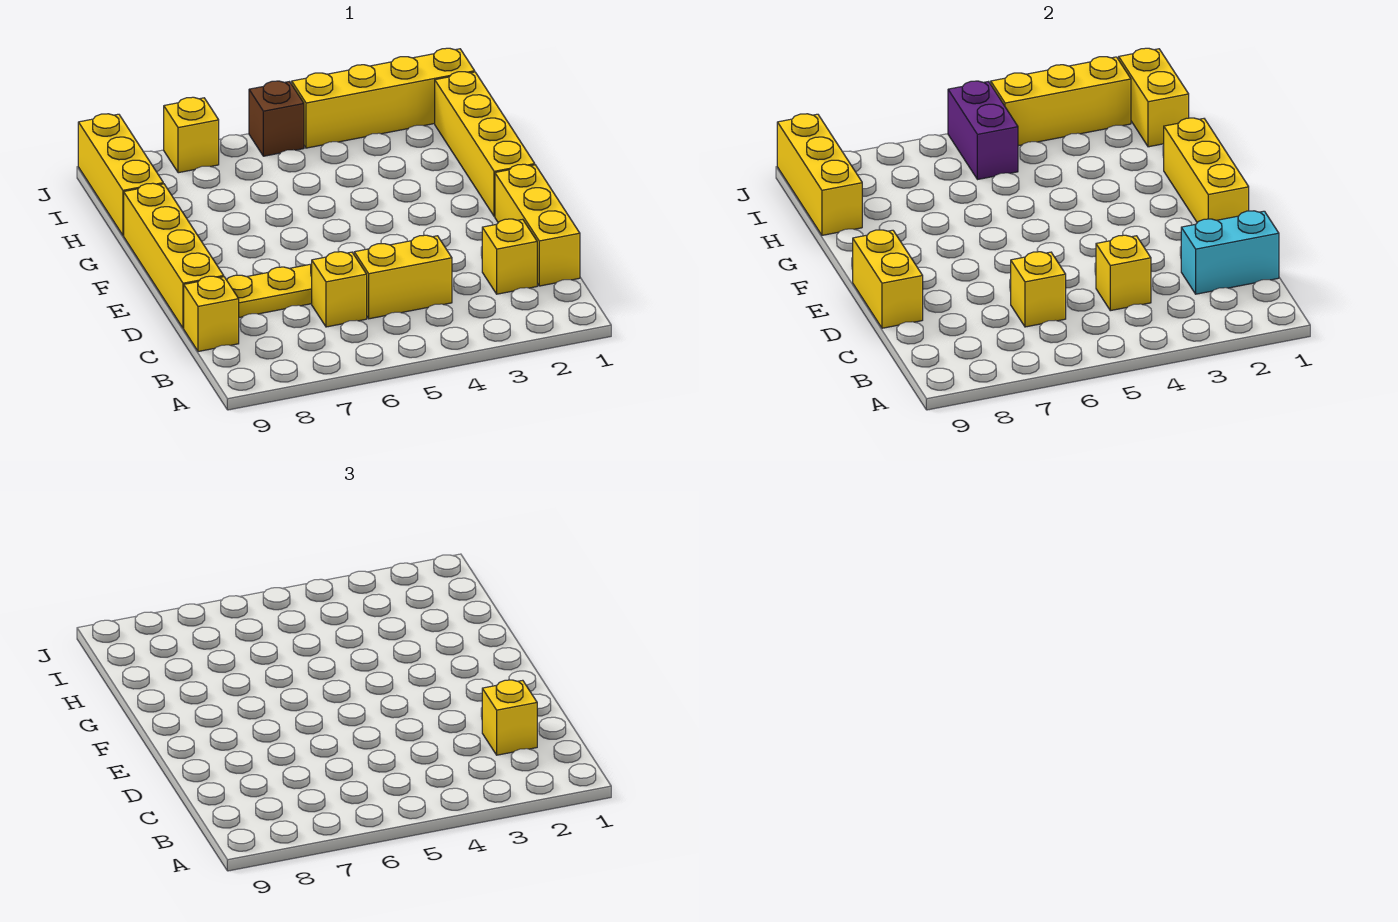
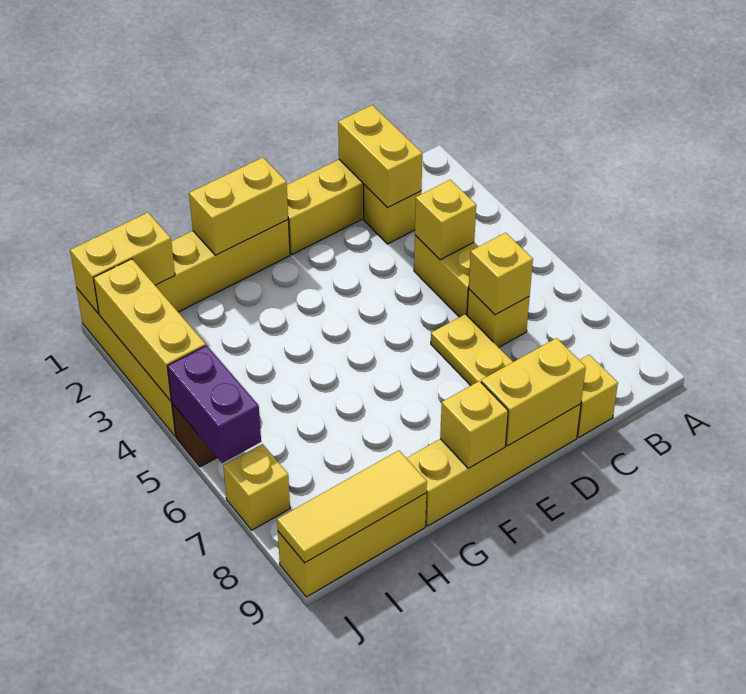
cyan brick C1:C2 level 2 -> yellow brick C1:C2 level 2
yellow brick C2 level 3 -> yellow brick F9 level 2
yellow brick E1:G1 level 2 -> yellow brick F1:G1 level 2
yellow brick H9:J9 level 2 -> yellow tile H9:J9 level 2
purple brick I5:J5 level 2 -> purple brick J5:J6 level 2

